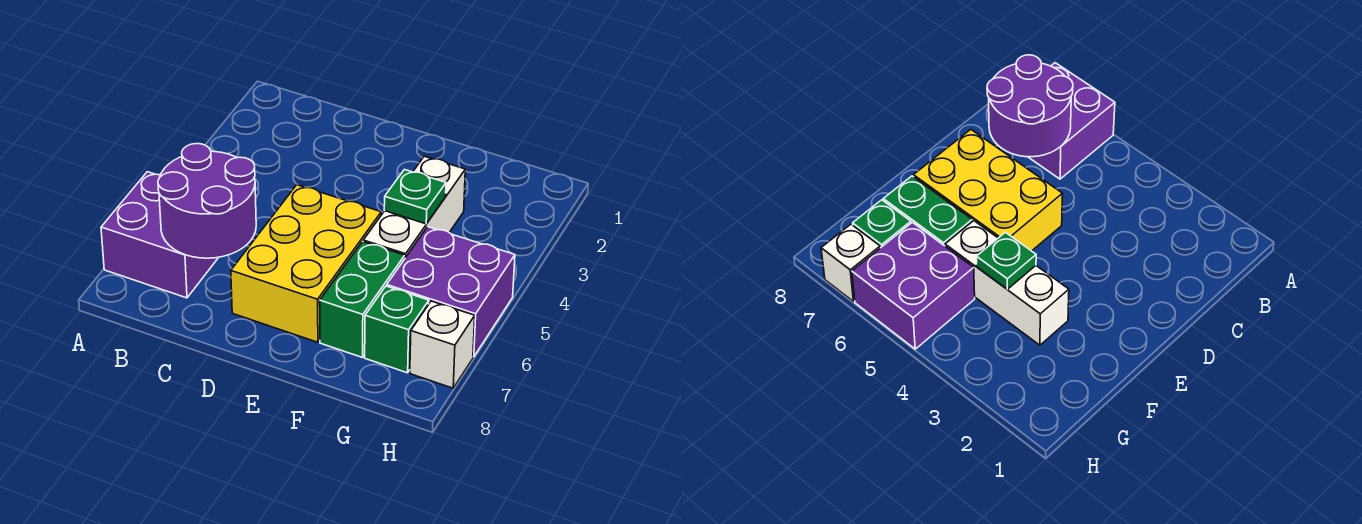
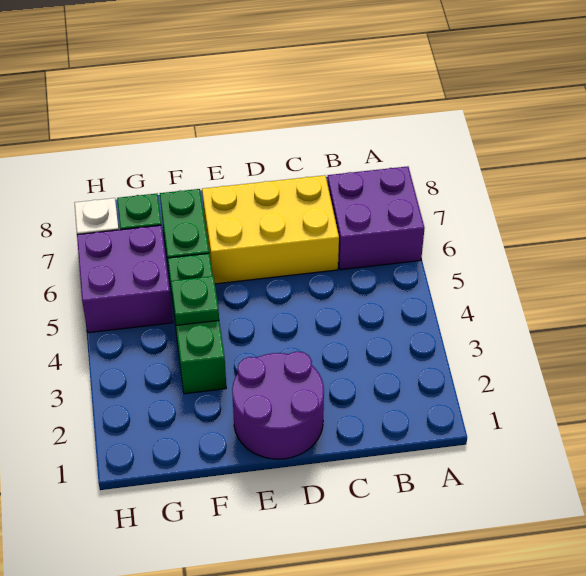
purple round brick B6:C7 level 2 -> purple round brick D1:E2 level 1
yellow brick D5:E7 level 1 -> yellow brick C6:E7 level 1
white brick F3:F5 level 1 -> green brick F3:F5 level 1

